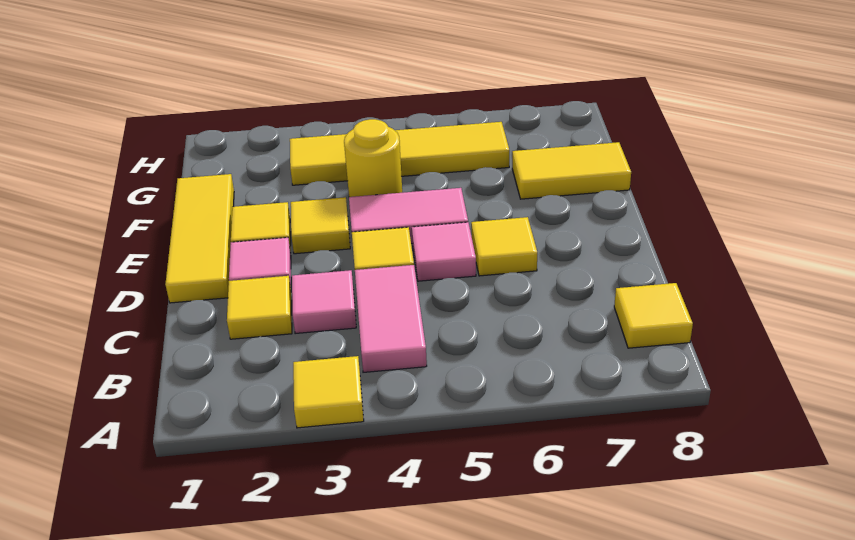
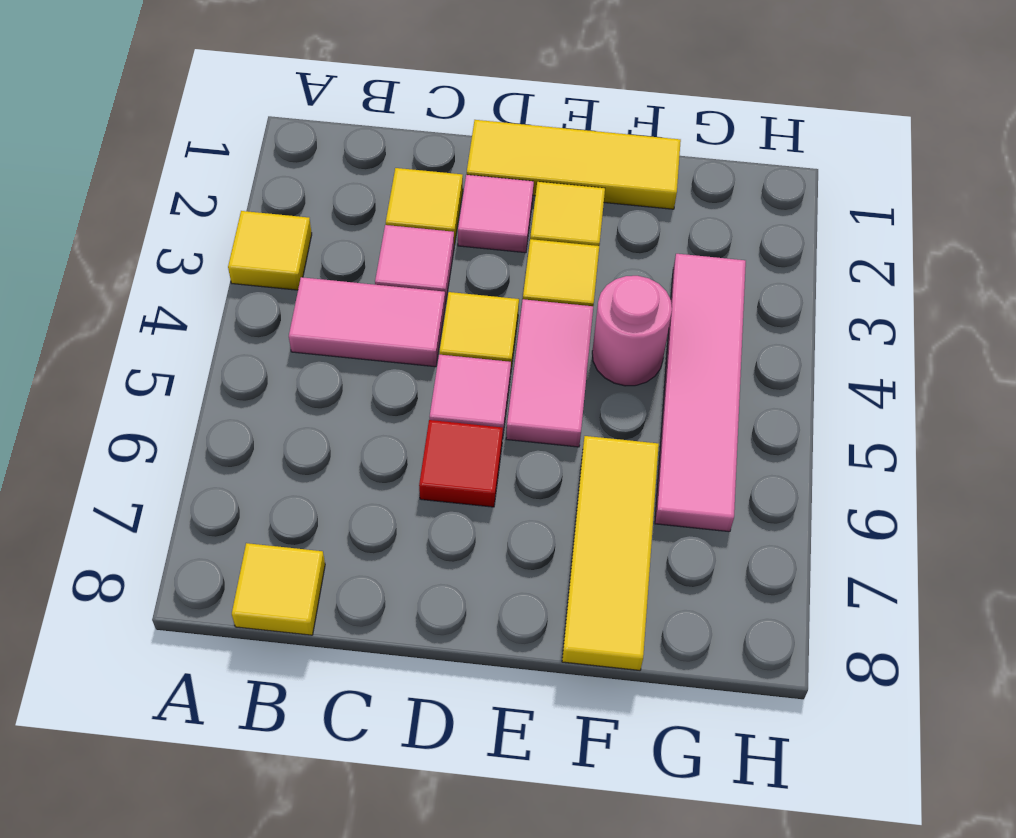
yellow tile D6 level 1 -> red tile D6 level 1
yellow round brick F4 level 1 -> pink round brick F4 level 1
yellow tile F7:F8 level 1 -> yellow tile F6:F8 level 1
yellow tile G3:G6 level 1 -> pink tile G3:G6 level 1

